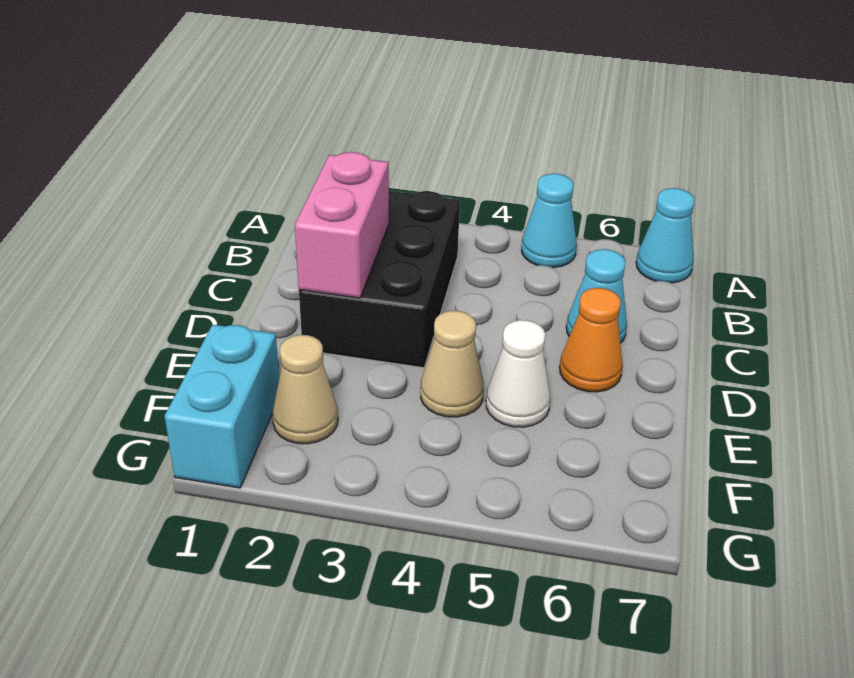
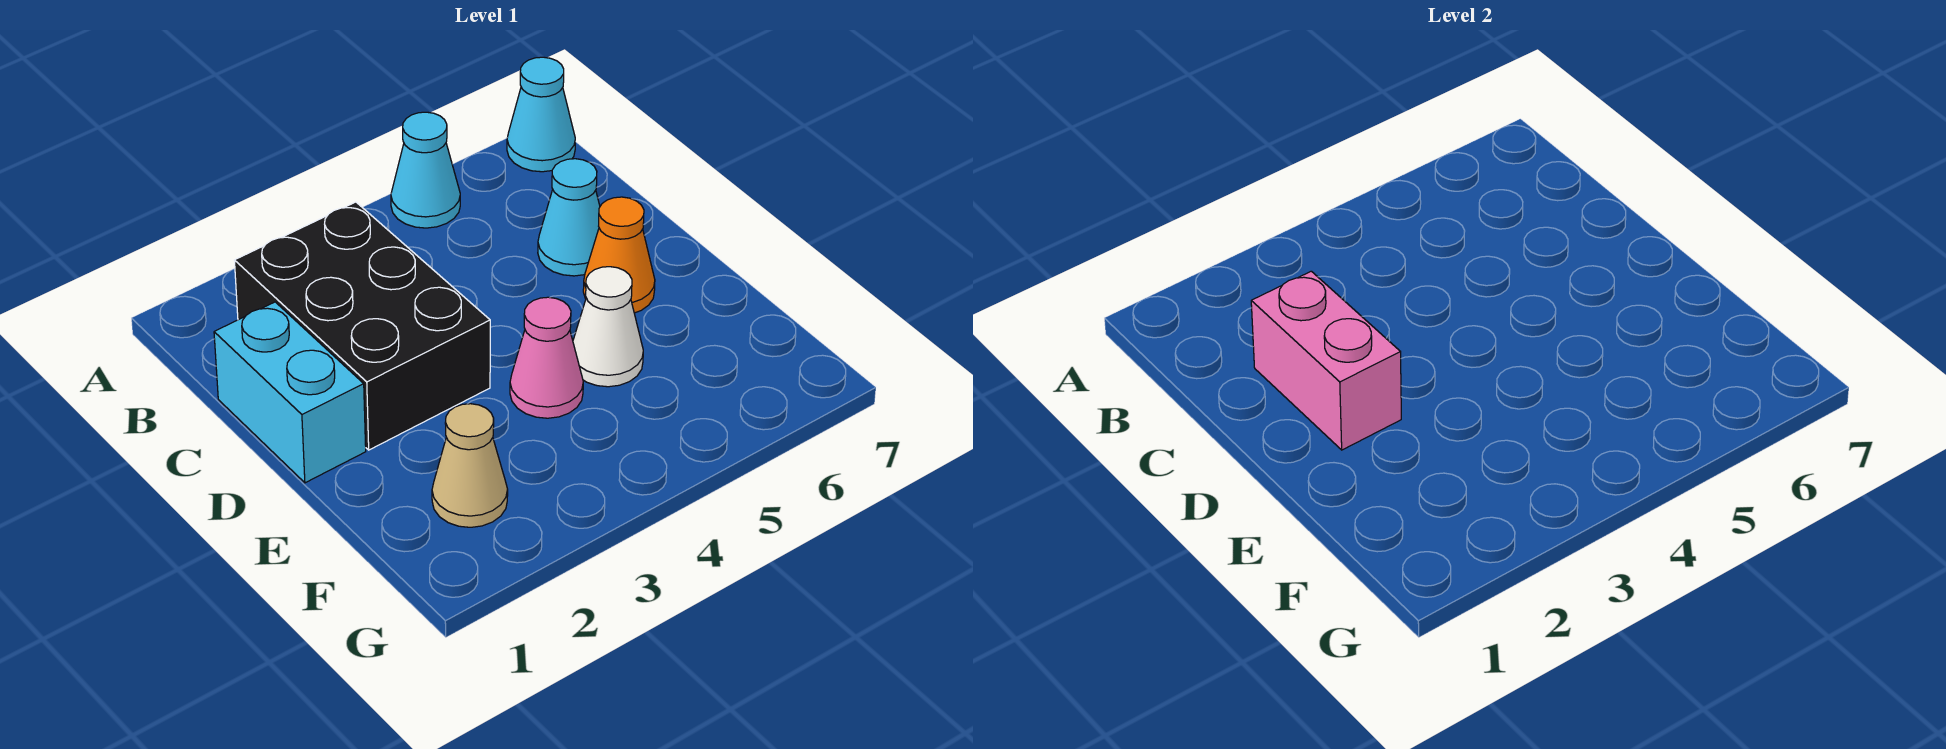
tan cone E4 level 1 -> pink cone E4 level 1
cyan brick F1:G1 level 1 -> cyan brick C1:D1 level 1

